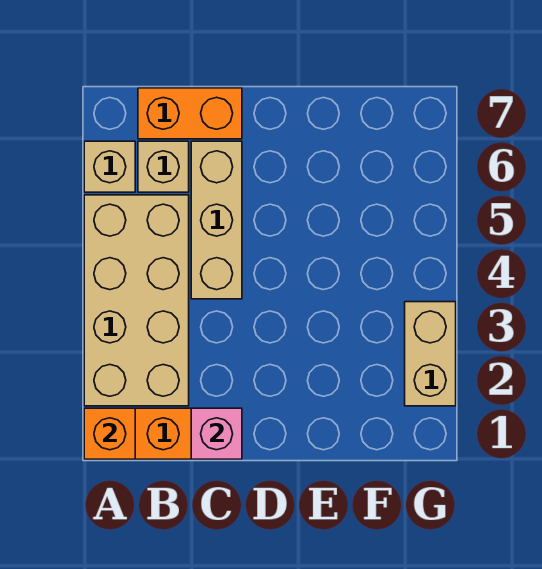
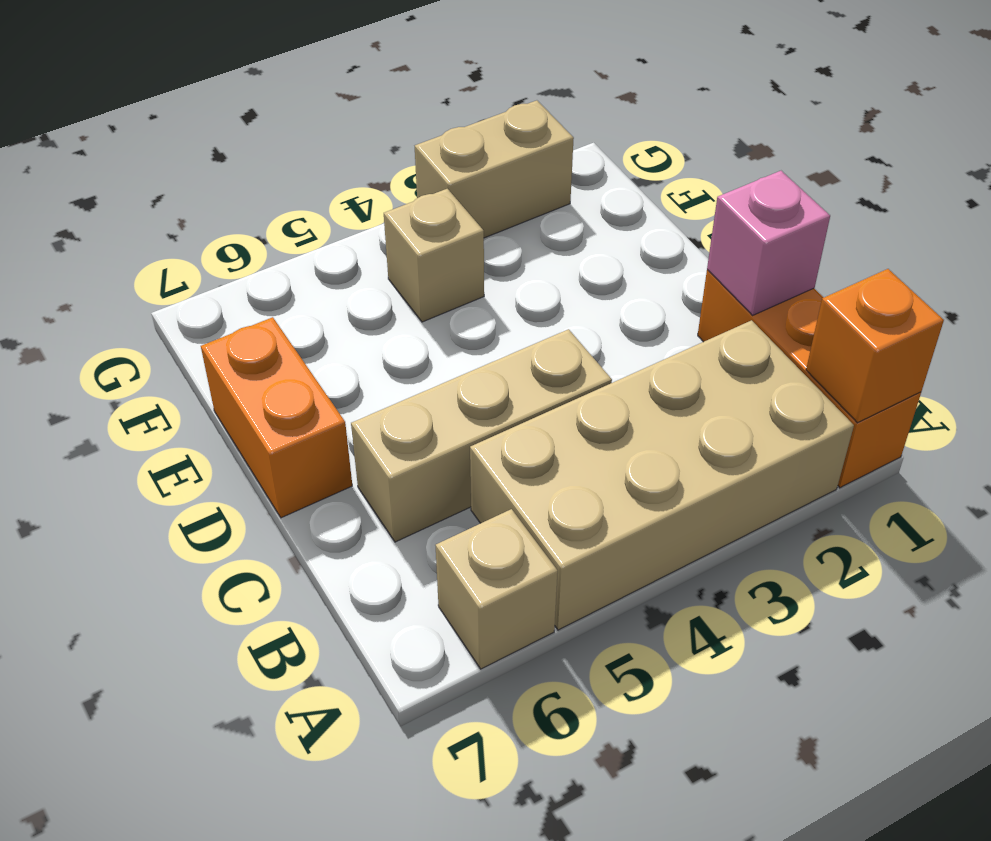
tan brick B6 level 1 -> tan brick F4 level 1
orange brick B7:C7 level 1 -> orange brick D7:E7 level 1

